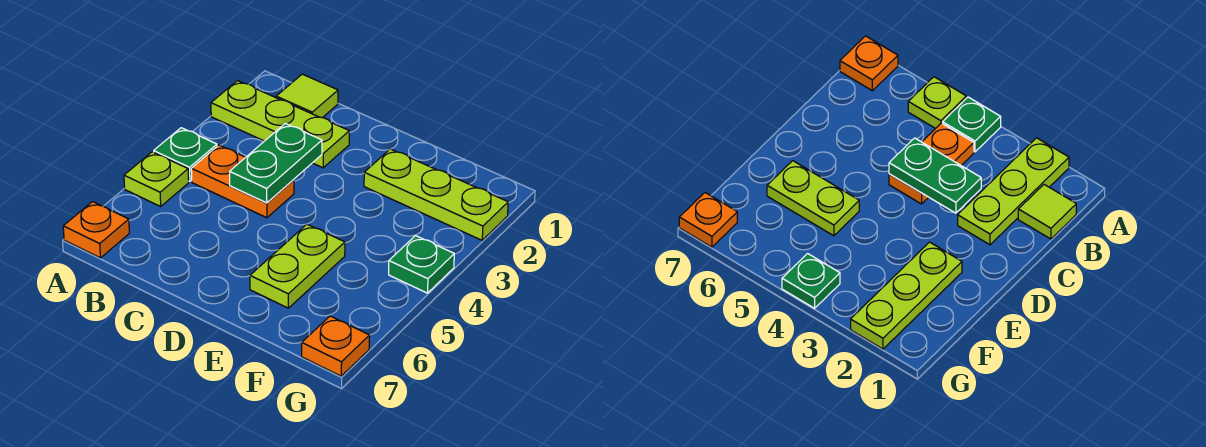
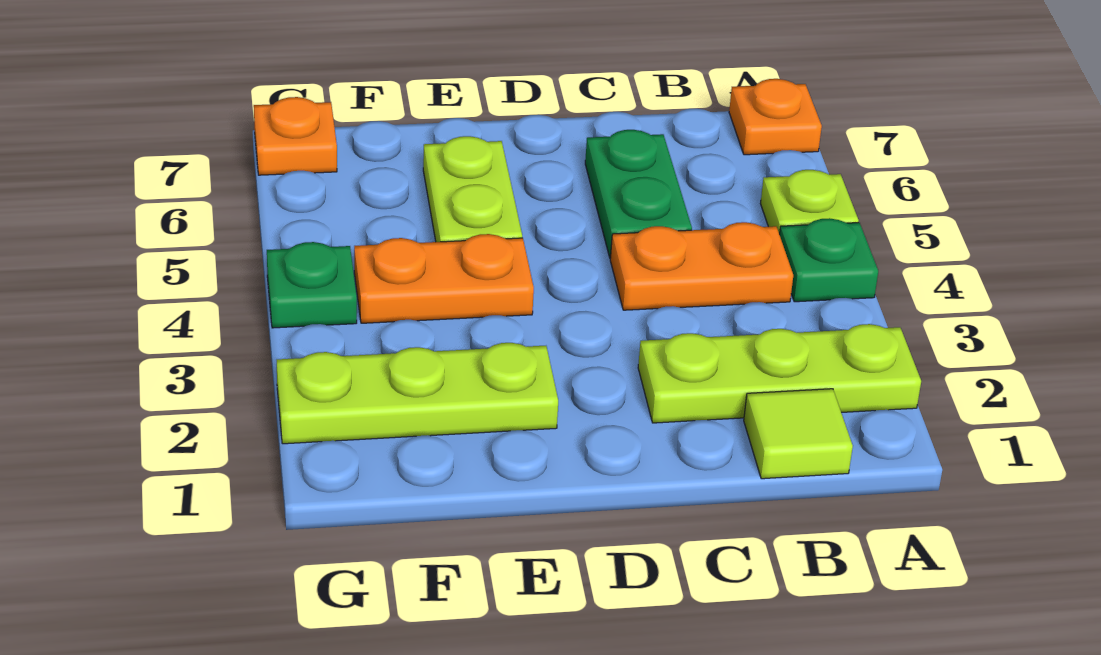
green plate C3:C4 level 2 -> green plate C5:C6 level 1
none -> orange plate E4:F4 level 1

